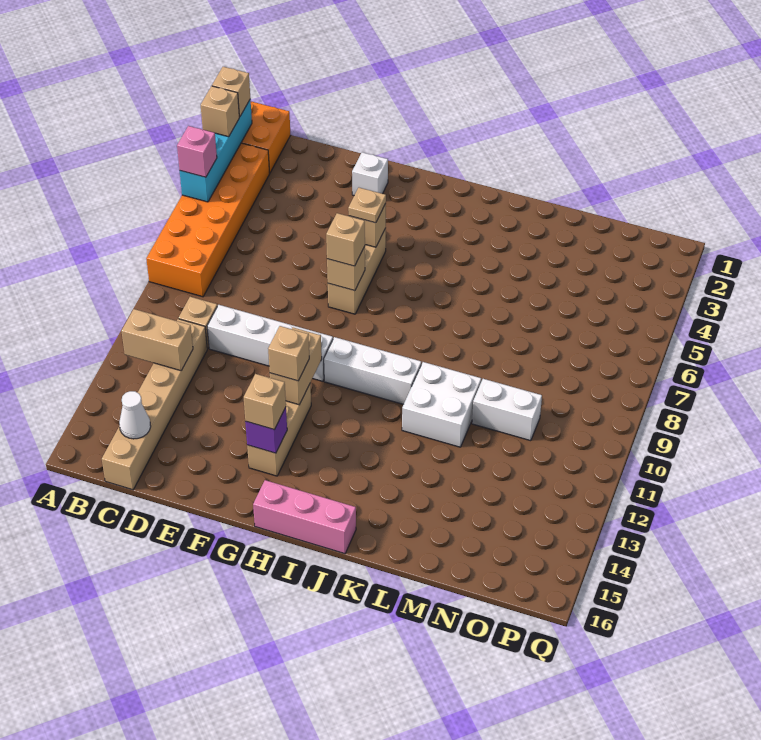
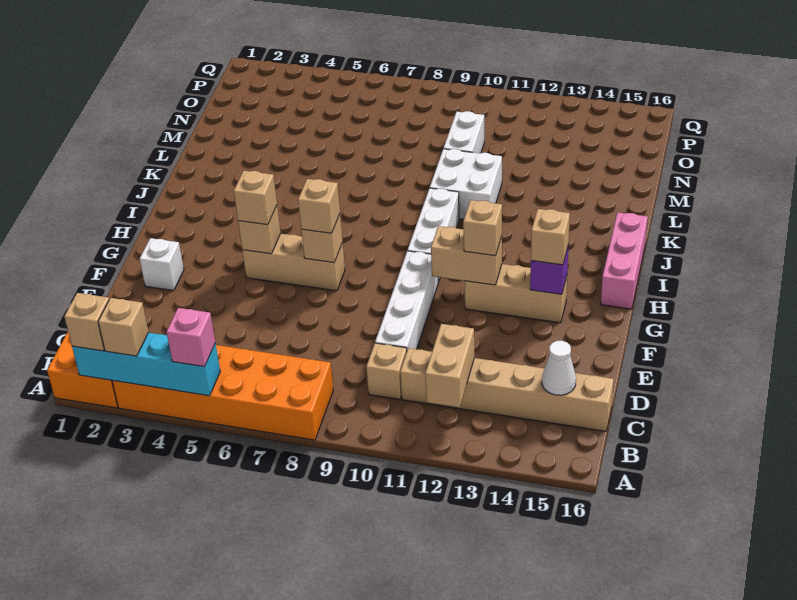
tan plate G5 level 3 -> tan brick G5 level 3

